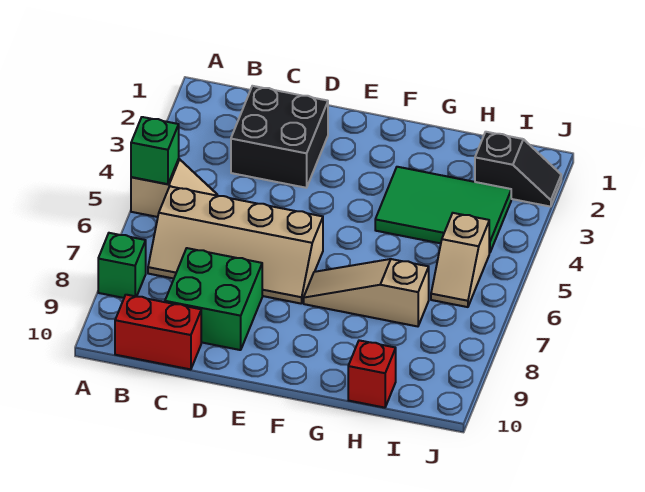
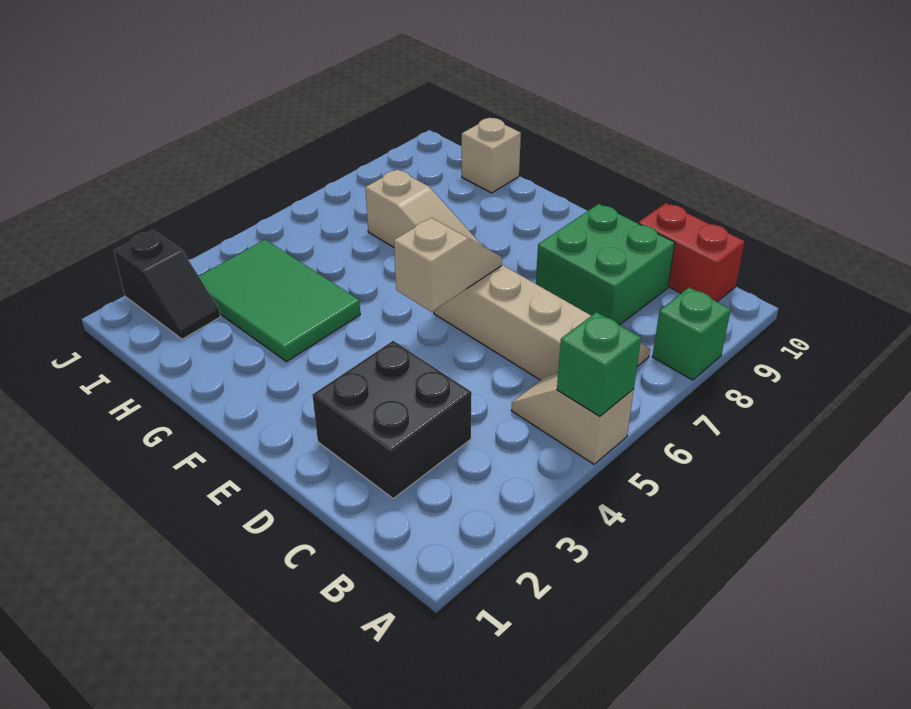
red brick H10 level 1 -> tan brick H10 level 1
black slope I2:J2 level 1 top I -> black slope I2:J2 level 1 top J
tan slope I5:I6 level 1 top 5 -> tan slope E5:E6 level 2 top 5

